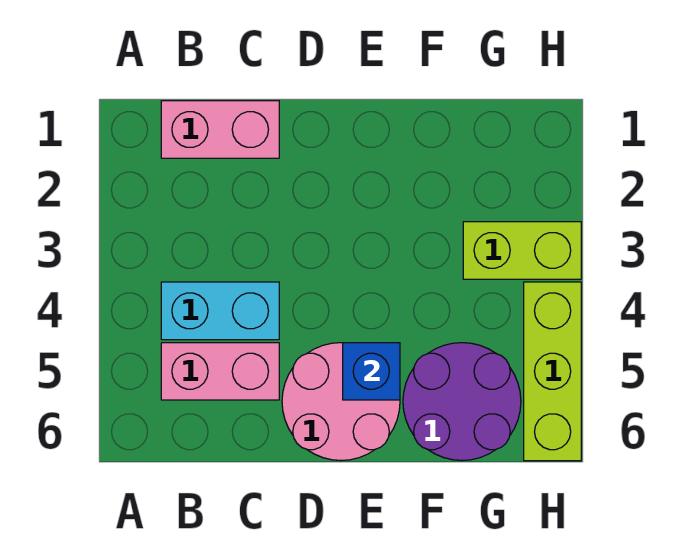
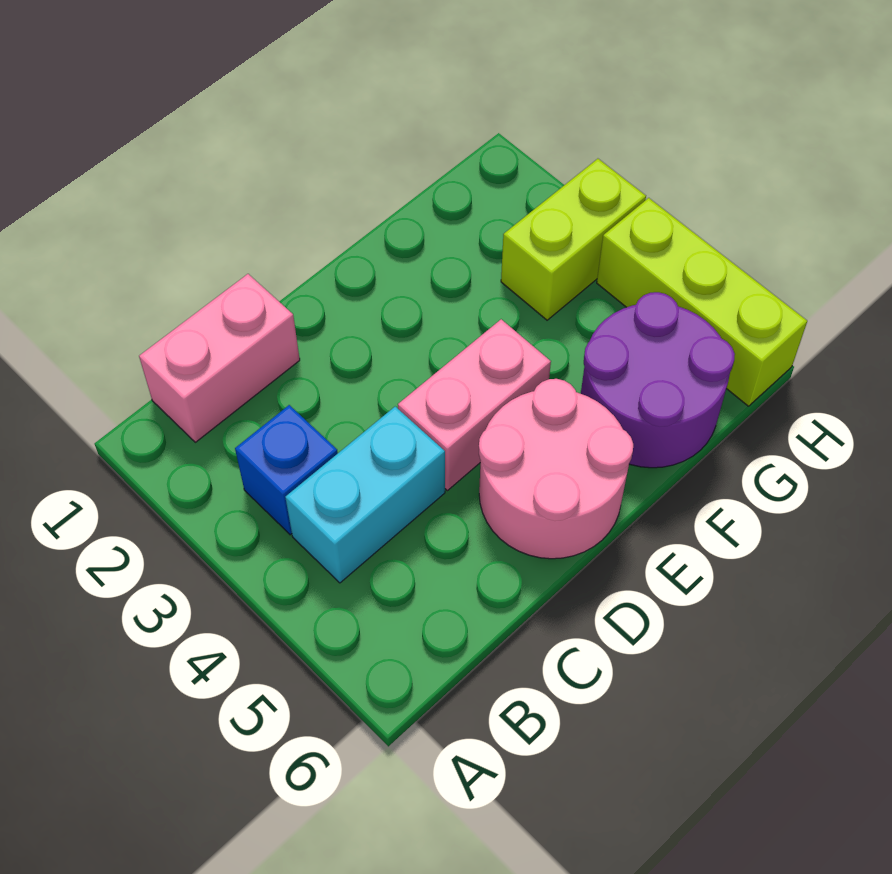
pink brick B5:C5 level 1 -> pink brick D4:E4 level 1
blue brick E5 level 2 -> blue brick B3 level 1

